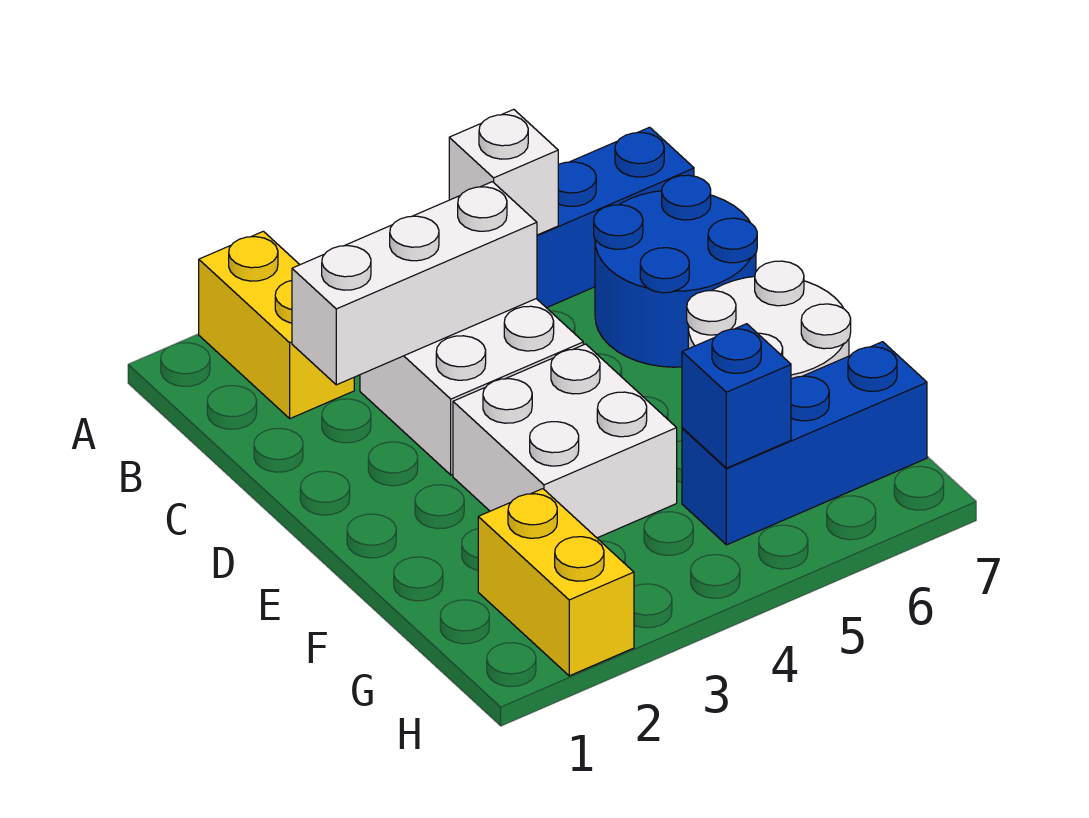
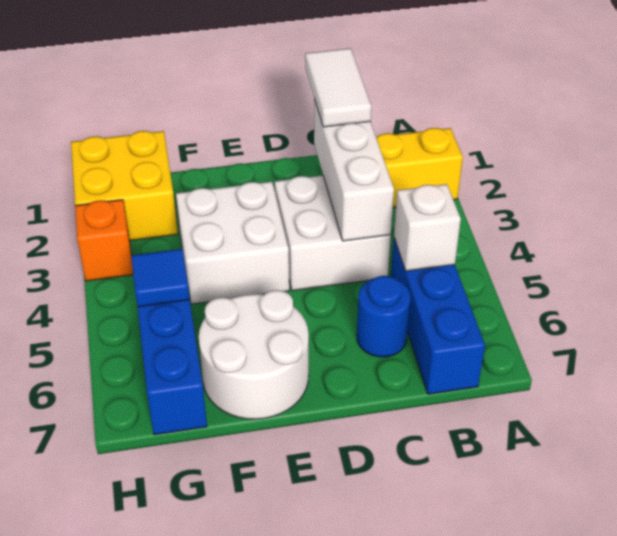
none -> white tile C1:C2 level 3
blue round brick C6:D7 level 1 -> blue round brick C6 level 1
yellow brick G2:H2 level 1 -> yellow brick G1:H2 level 1
blue brick G5 level 2 -> blue tile G5 level 2
none -> orange brick H3 level 1

